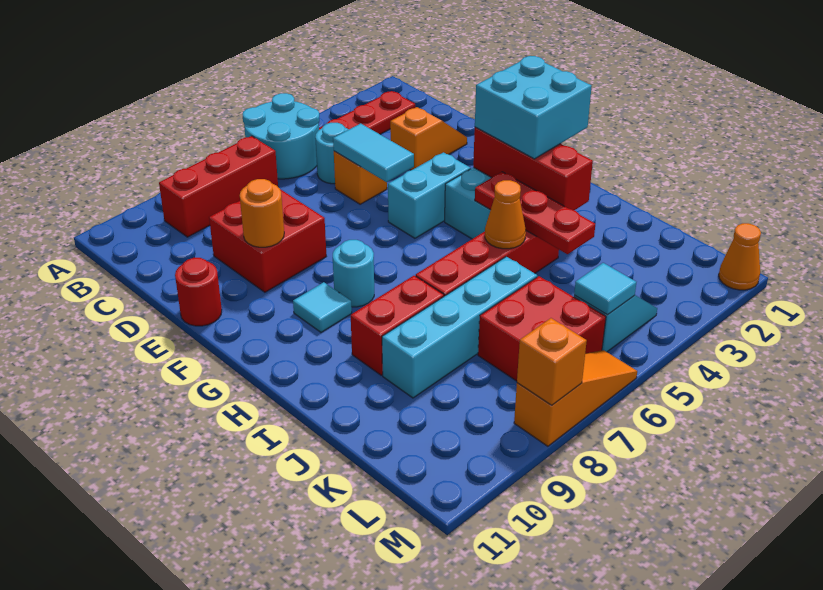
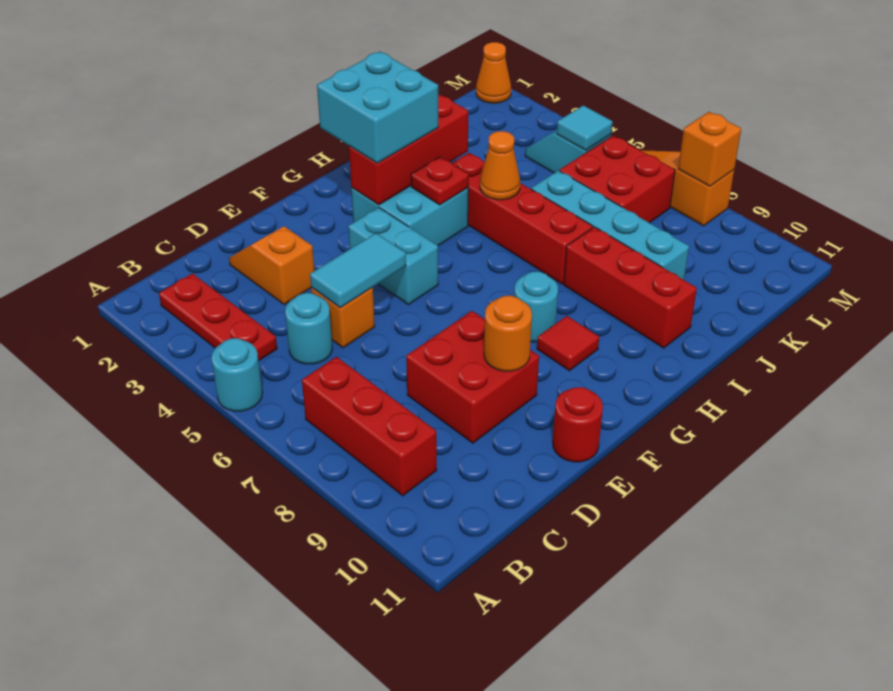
cyan round brick A5:B6 level 1 -> cyan round brick A5 level 1
cyan tile G9 level 1 -> red tile G9 level 1
red plate H4:J4 level 2 -> red plate H4 level 2
red brick I8:I9 level 1 -> red brick I8:I10 level 1

